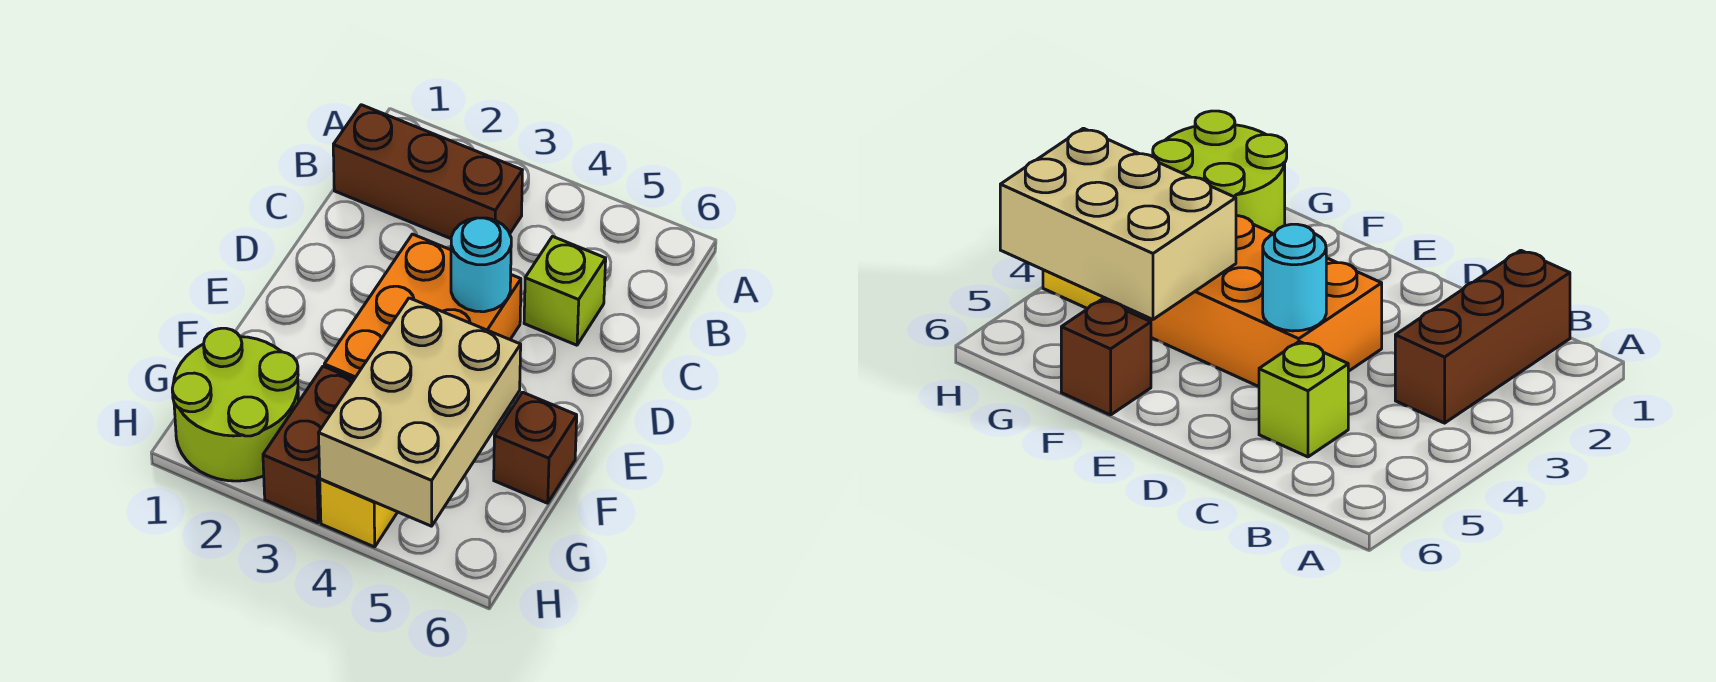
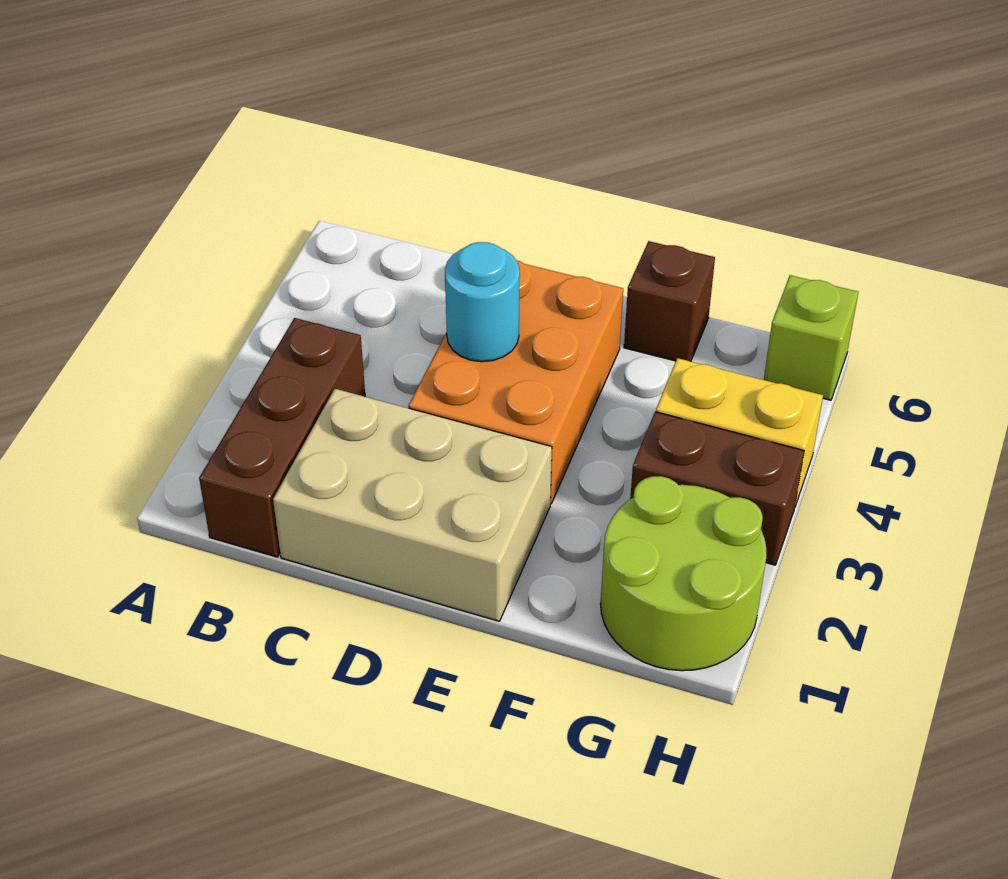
lime brick C5 level 1 -> lime brick H6 level 1
orange brick D3:F4 level 1 -> orange brick D3:E5 level 1
tan brick F4:H5 level 2 -> tan brick C1:E2 level 1

